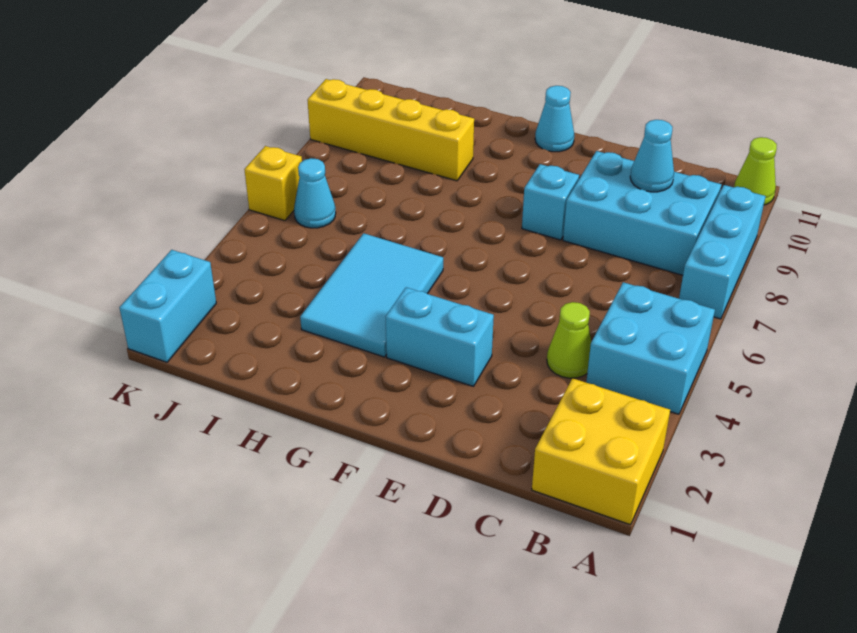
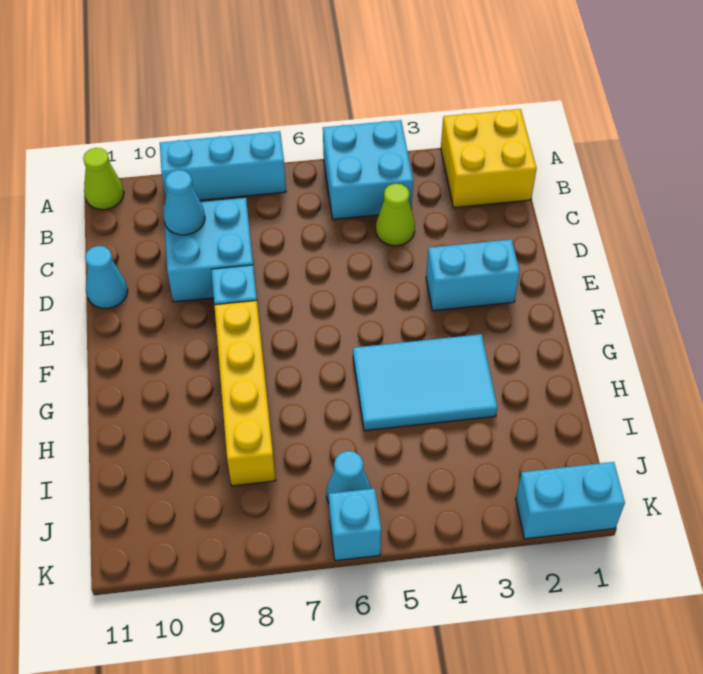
cyan brick B8:D9 level 1 -> cyan brick C8:D9 level 1
cyan brick E3:F3 level 1 -> cyan brick E2:E3 level 1
cyan cone F11 level 1 -> cyan cone D11 level 1
yellow brick H9:K9 level 1 -> yellow brick F8:I8 level 1
yellow brick K6 level 1 -> cyan brick K6 level 1

